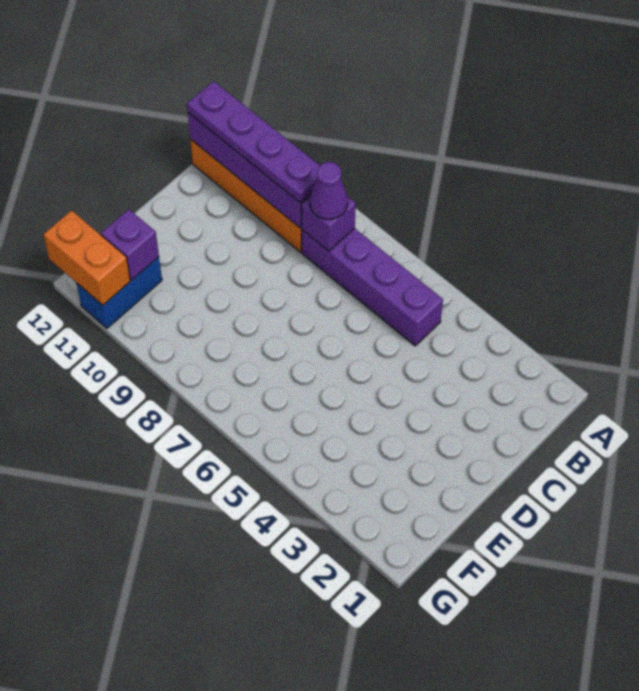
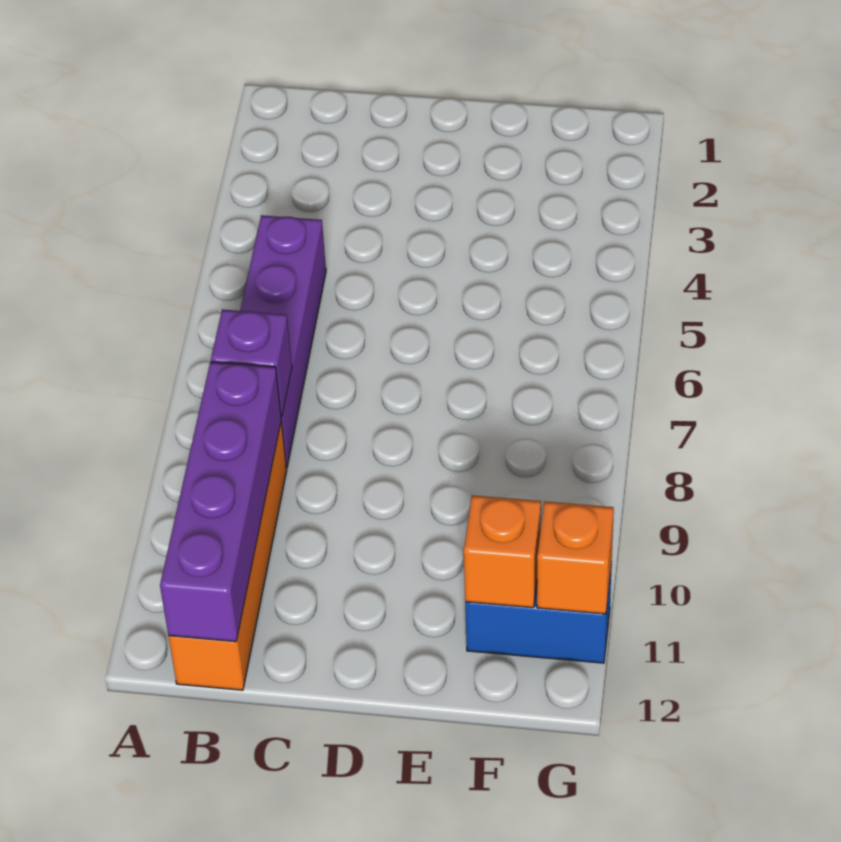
purple cone B8 level 3 -> none
purple plate B9:B12 level 3 -> none
purple brick F11 level 2 -> orange brick F11 level 2
orange brick G11:G12 level 2 -> orange brick G11 level 2

